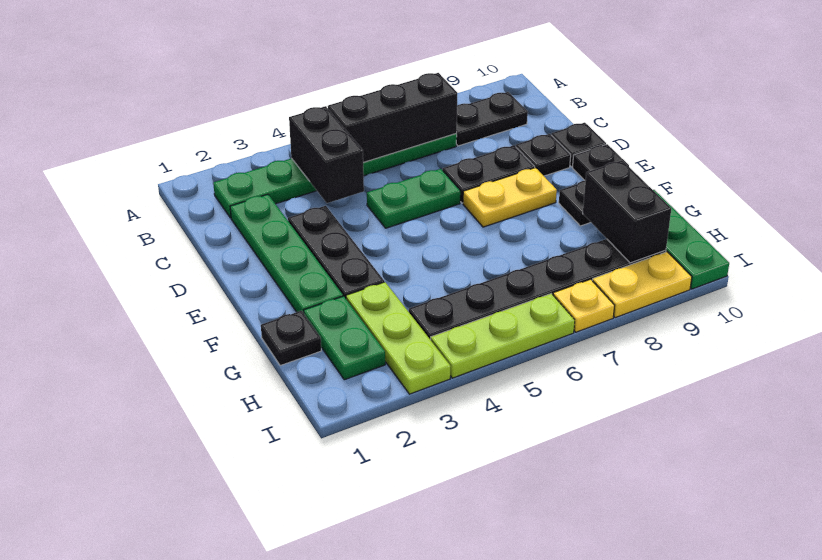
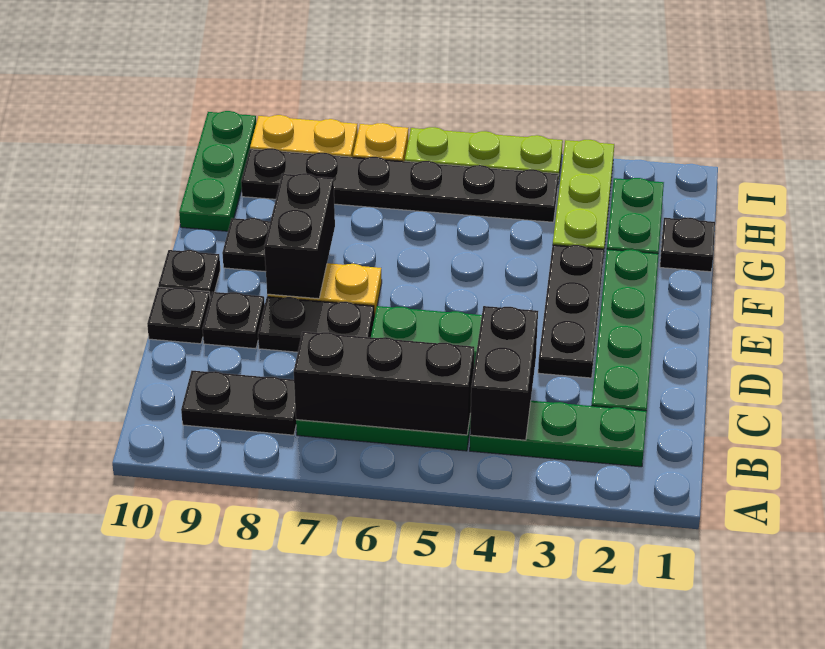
black brick G9:H9 level 2 -> black brick E8:F8 level 2

